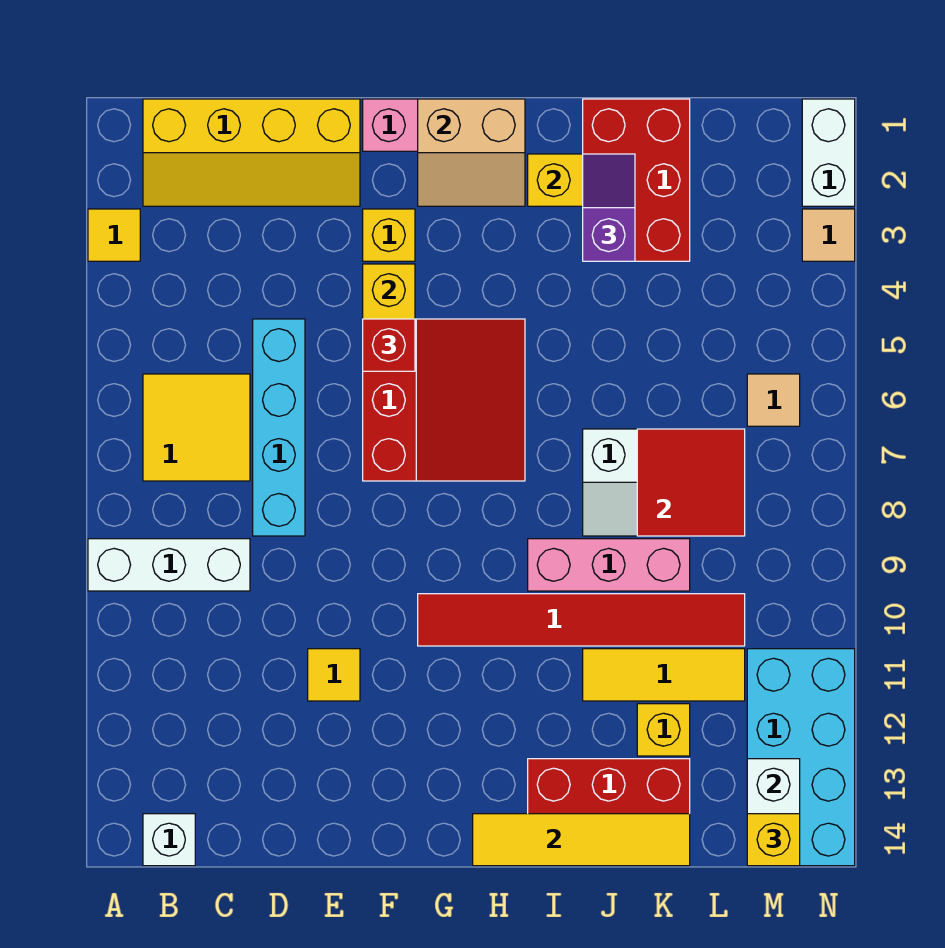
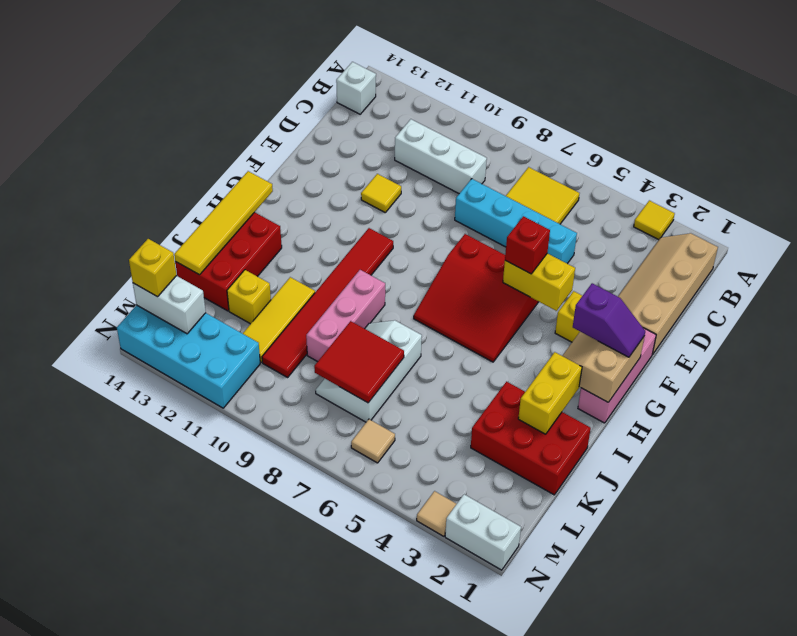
white brick A9:C9 level 1 -> white brick C9:C11 level 1
yellow slope B1:E2 level 1 top 1 -> tan slope B1:E2 level 1 top 1
purple slope J2:J3 level 3 top 3 -> purple slope G1:G2 level 3 top 2

